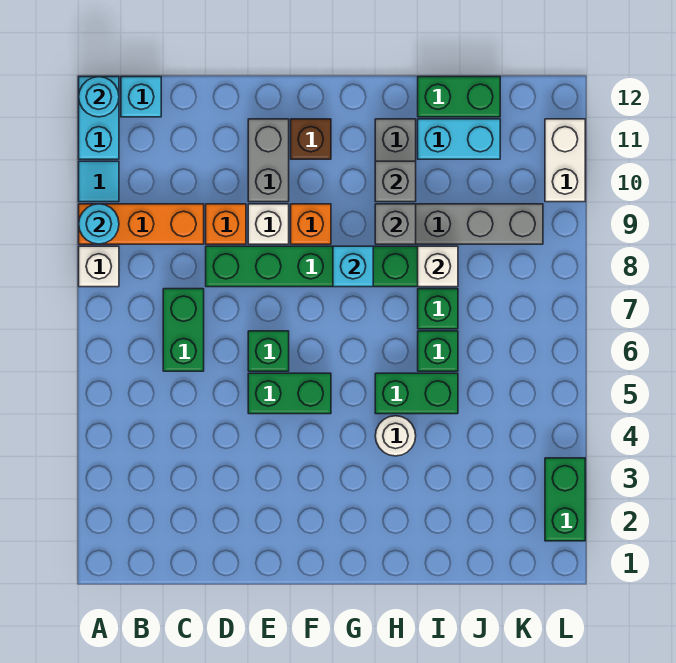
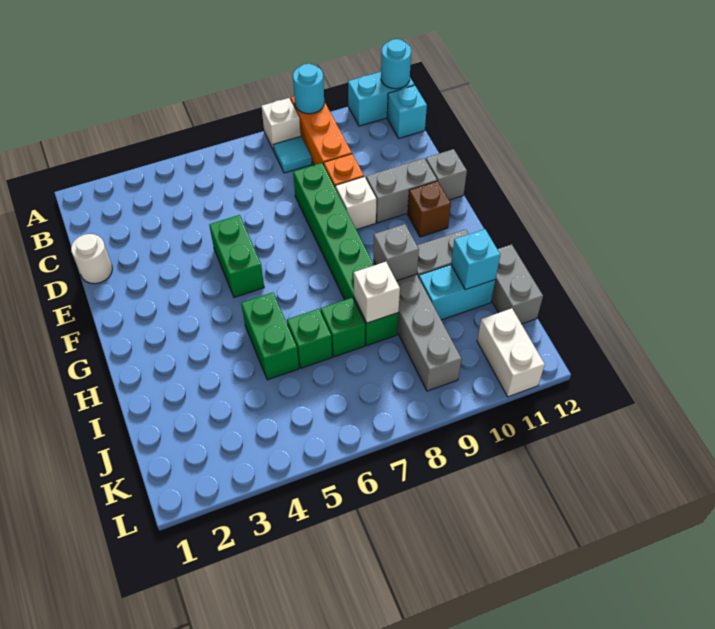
cyan tile A10 level 1 -> cyan tile B8 level 1
green brick C6:C7 level 1 -> none
green brick E6 level 1 -> none
orange brick F9 level 1 -> none
cyan brick G8 level 2 -> cyan brick I11 level 2
white round brick H4 level 1 -> white round brick D1 level 1
grey brick H10 level 2 -> grey brick E12 level 1
cyan brick I11:J11 level 1 -> cyan brick I10:I11 level 1
green brick I12:J12 level 1 -> grey brick I12:J12 level 1
green brick L2:L3 level 1 -> none
white brick L10:L11 level 1 -> white brick K11:L11 level 1

